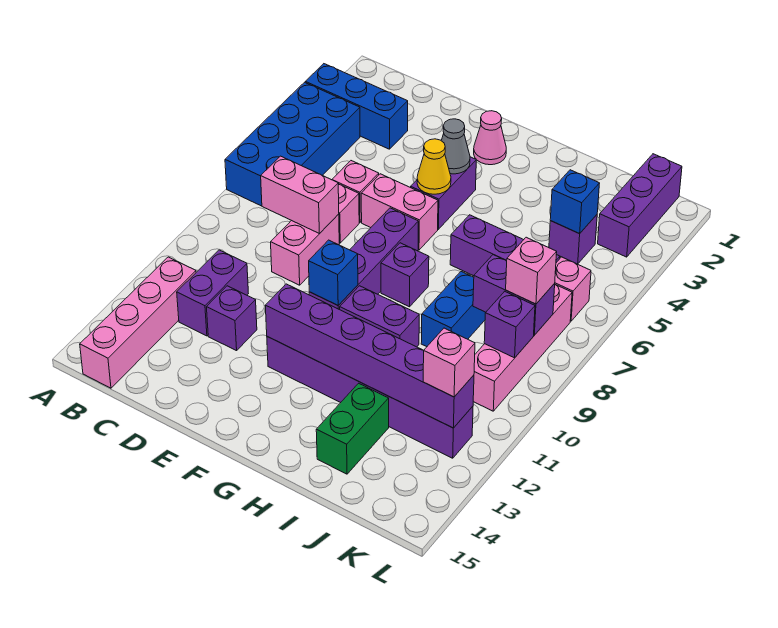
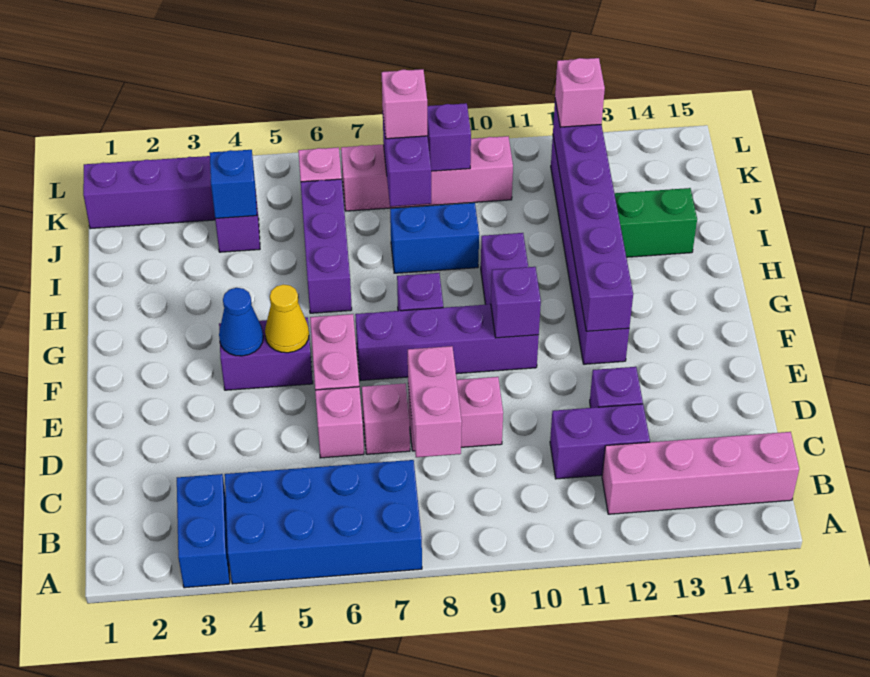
blue brick A3:C3 level 1 -> blue brick A3:B3 level 1
pink cone F2 level 1 -> none
grey cone F4 level 2 -> blue cone F4 level 2
blue brick F10 level 2 -> purple brick F10 level 2

